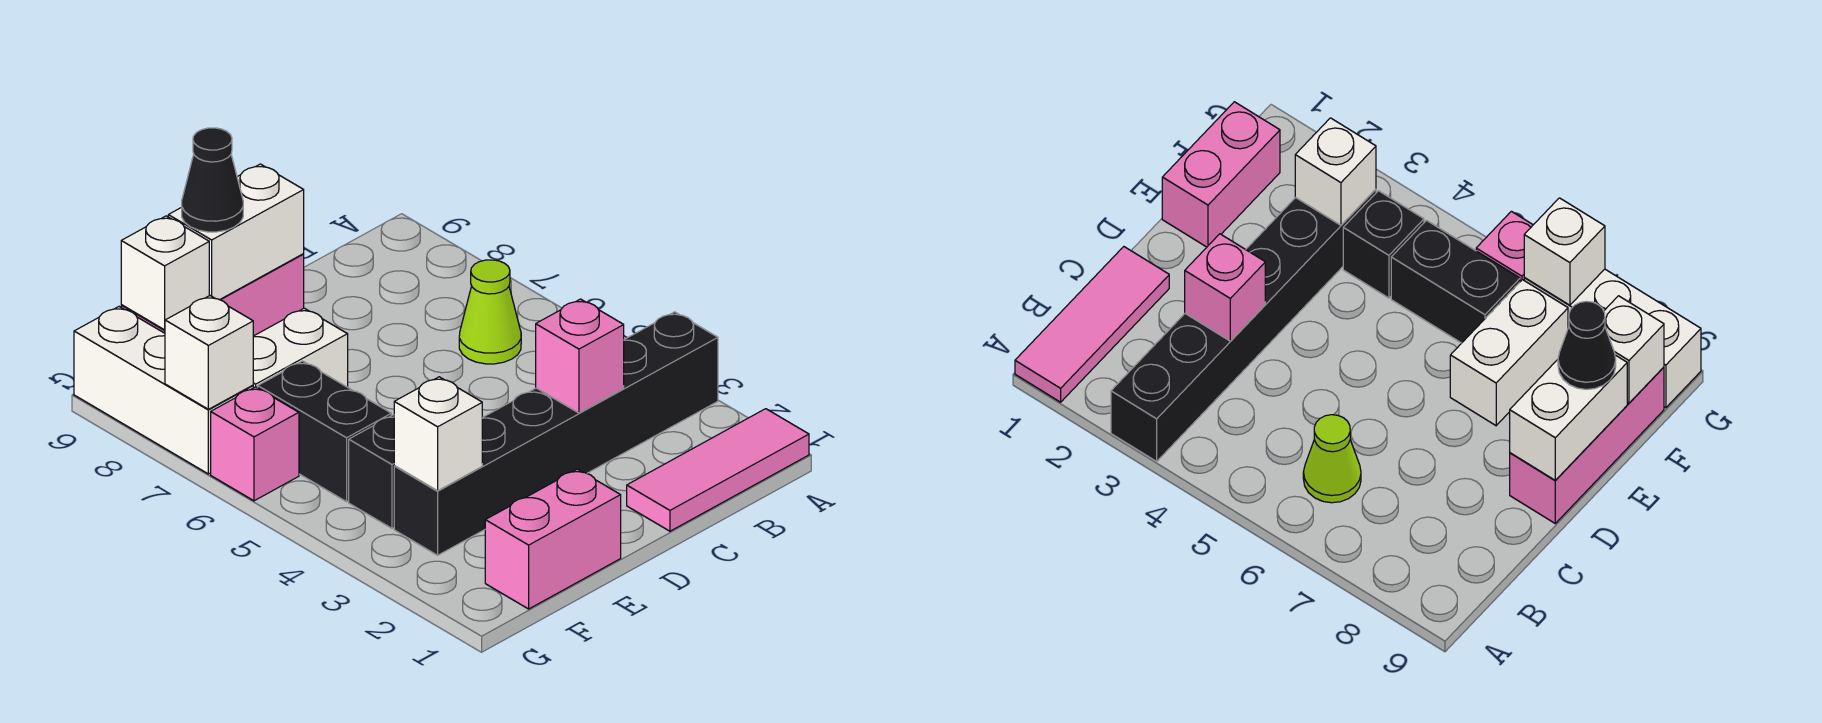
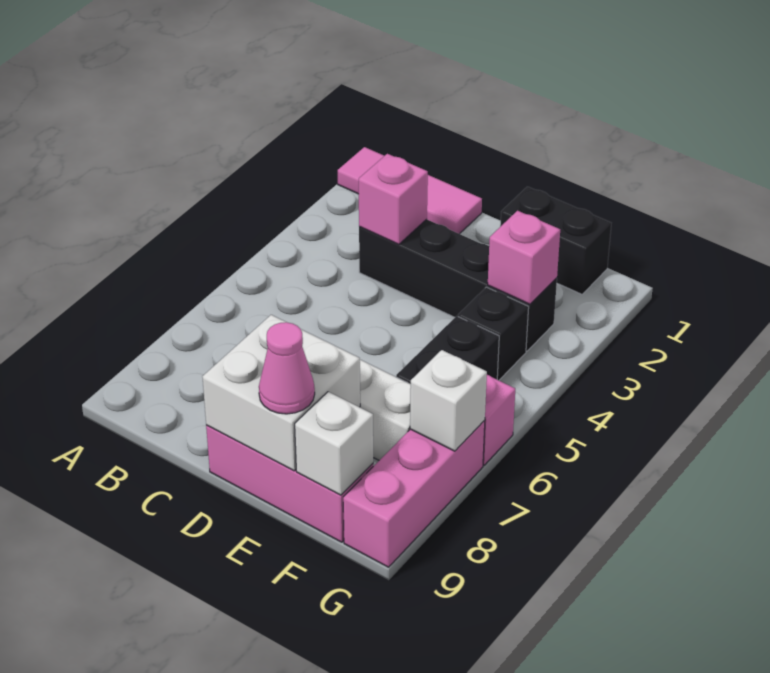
black brick A3:F3 level 1 -> black brick C3:F3 level 1
lime cone B6 level 1 -> none
white brick D9:E9 level 2 -> white brick D8:E9 level 2
pink brick E1:F1 level 1 -> black brick E1:F1 level 1
black cone E9 level 3 -> pink cone E9 level 3
white brick F3 level 2 -> pink brick F3 level 2
white brick G7:G9 level 1 -> pink brick G7:G9 level 1

